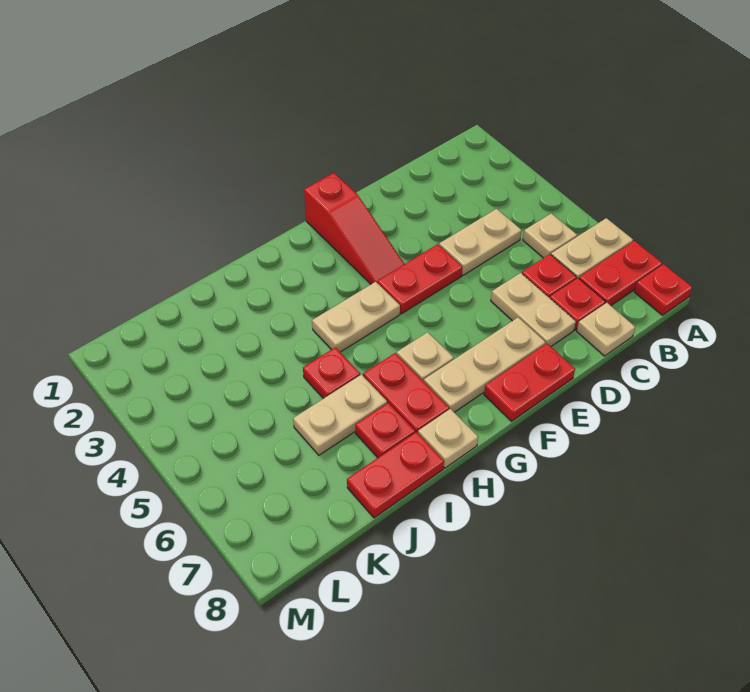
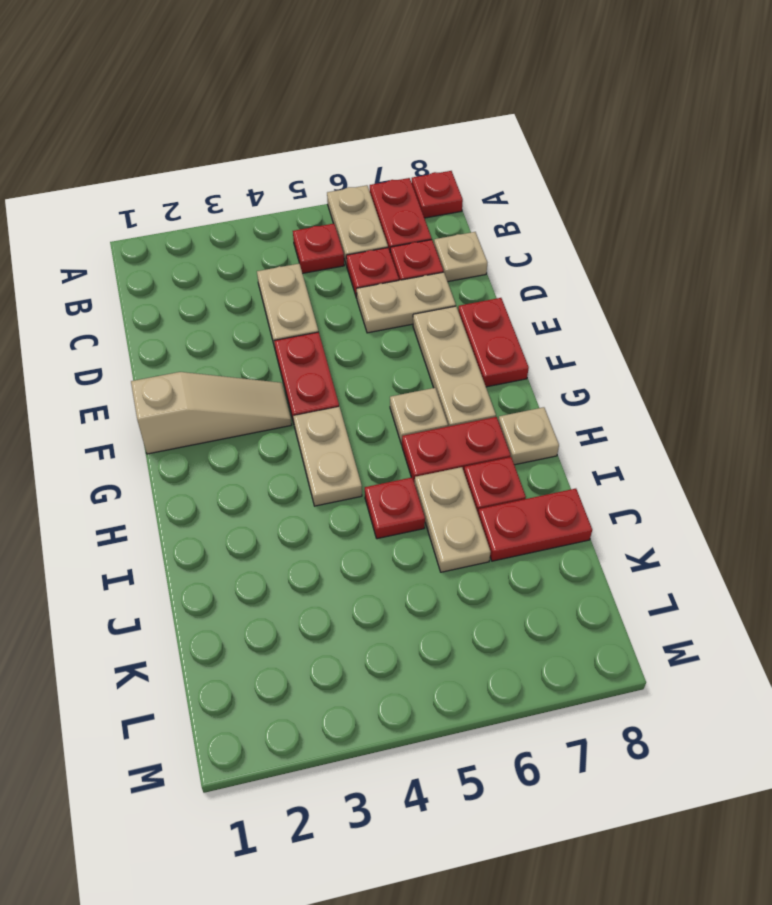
tan plate B5 level 1 -> red plate B5 level 1
red slope F1:F3 level 1 top 1 -> tan slope F1:F3 level 1 top 1
red plate I8:J8 level 1 -> red plate J7:J8 level 1

